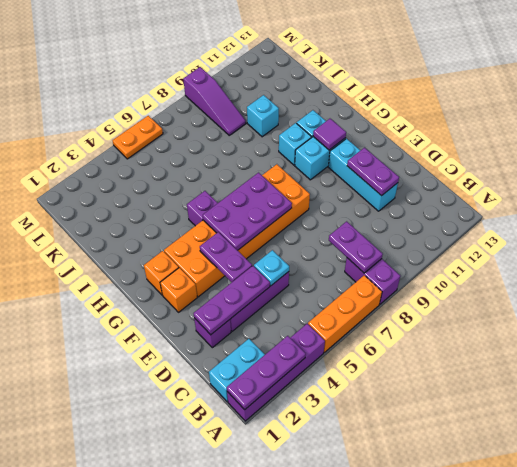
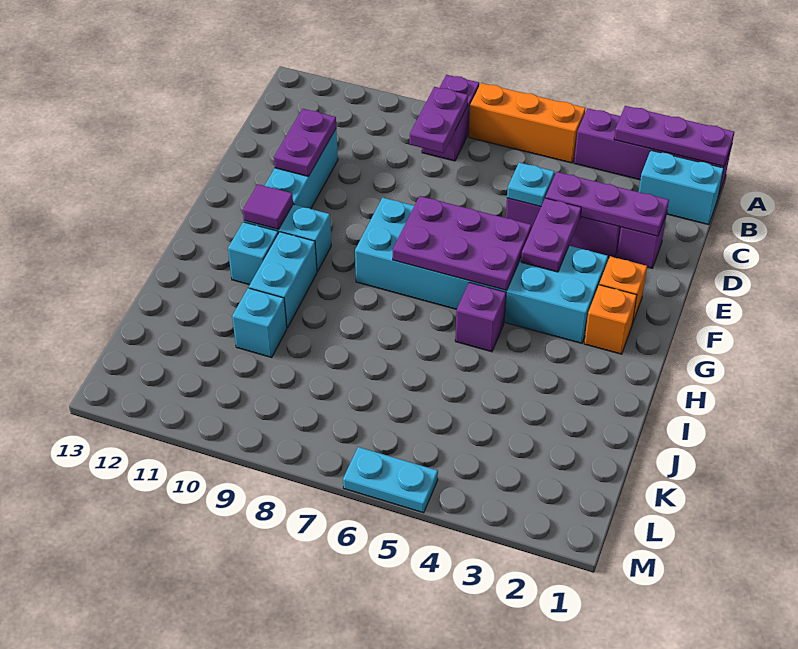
orange brick F3:G8 level 1 -> cyan brick F3:G8 level 1
cyan brick H10 level 1 -> cyan brick H10:I10 level 1
purple slope K9:M9 level 1 top M -> none
orange plate M5:M6 level 1 -> cyan plate M5:M6 level 1

